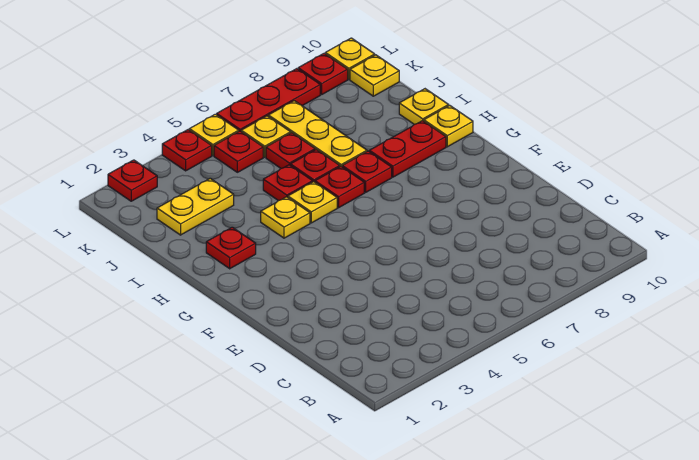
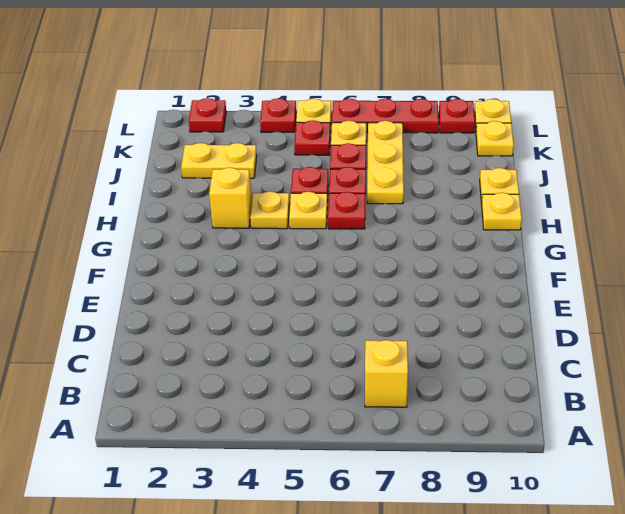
none -> yellow brick B7 level 1
red plate H2 level 1 -> none
none -> yellow brick H3 level 1
red plate H7 level 1 -> none
red plate H8:H9 level 1 -> none

